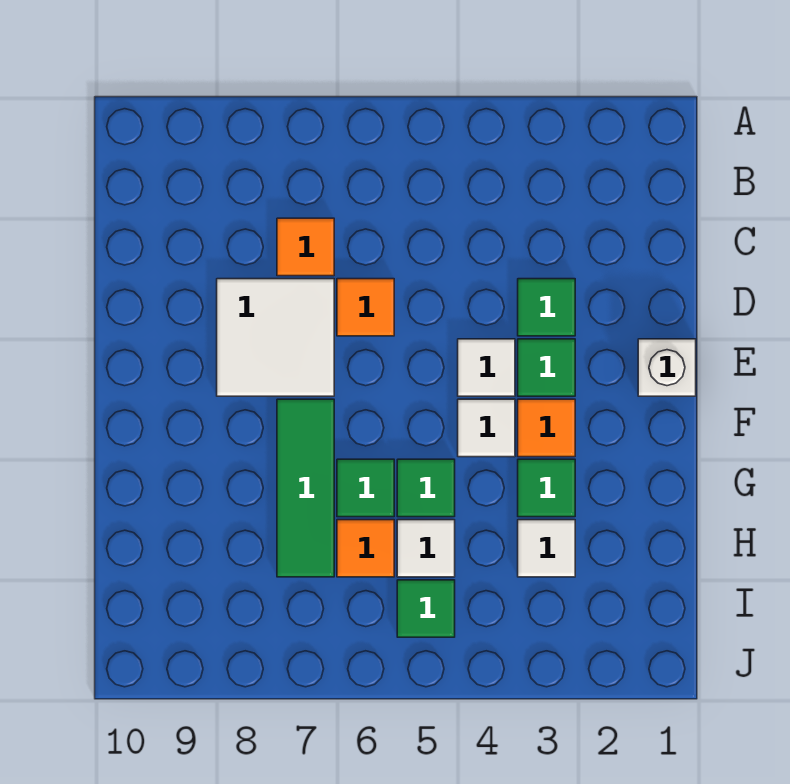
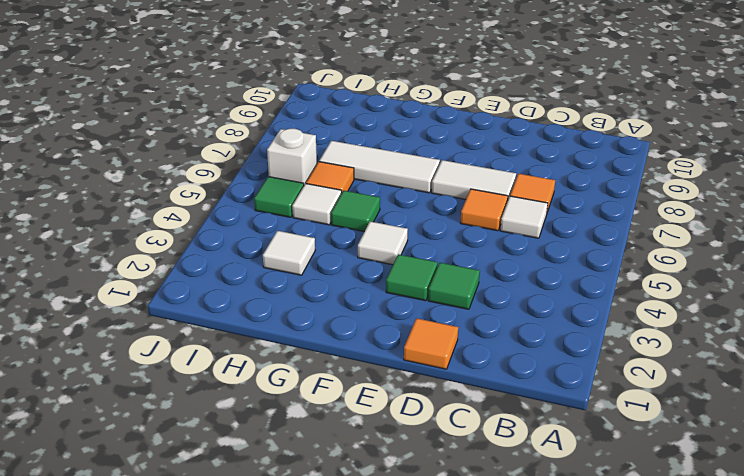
white tile D7:E8 level 1 -> white tile D7:E7 level 1
white brick E1 level 1 -> white brick I6 level 1
white tile E4 level 1 -> white tile C6 level 1
orange tile F3 level 1 -> orange tile D1 level 1
green tile F7:H7 level 1 -> white tile F7:H7 level 1
green tile G3 level 1 -> none
green tile G6 level 1 -> none

